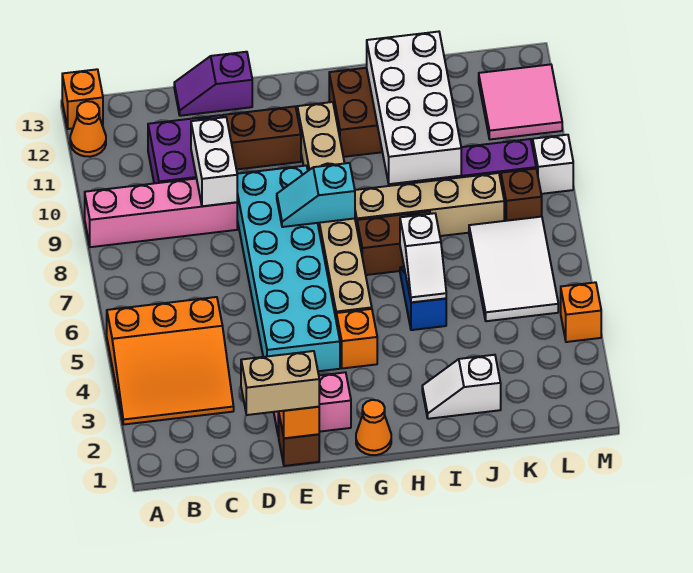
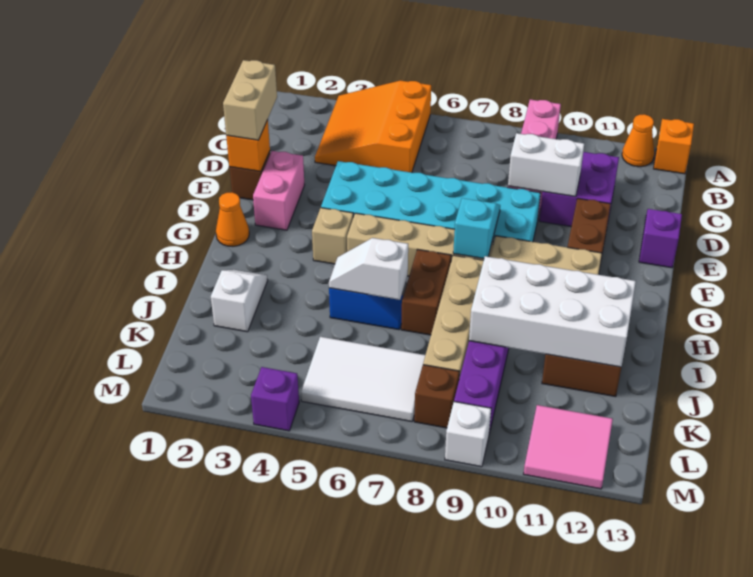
orange brick G4 level 1 -> tan brick G4 level 1
orange brick M4 level 1 -> purple brick M4 level 1

